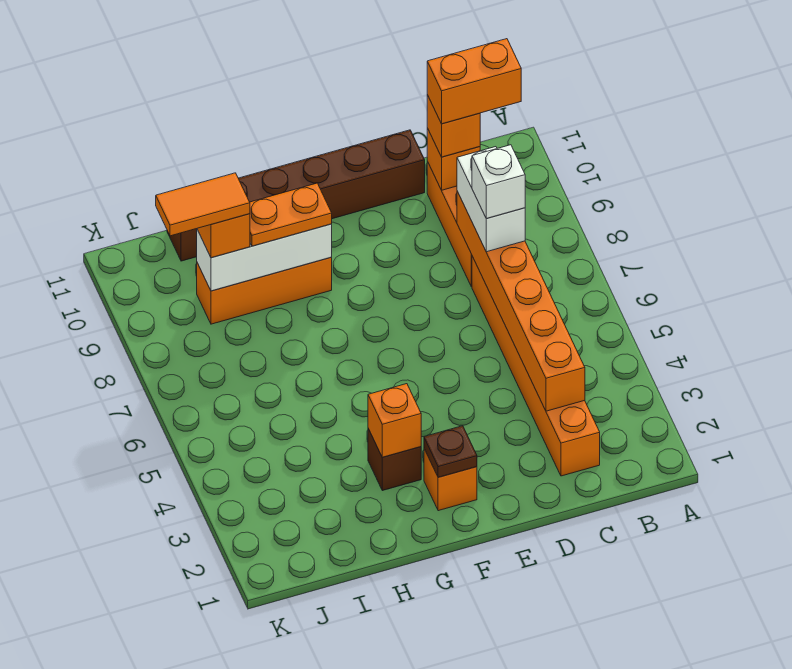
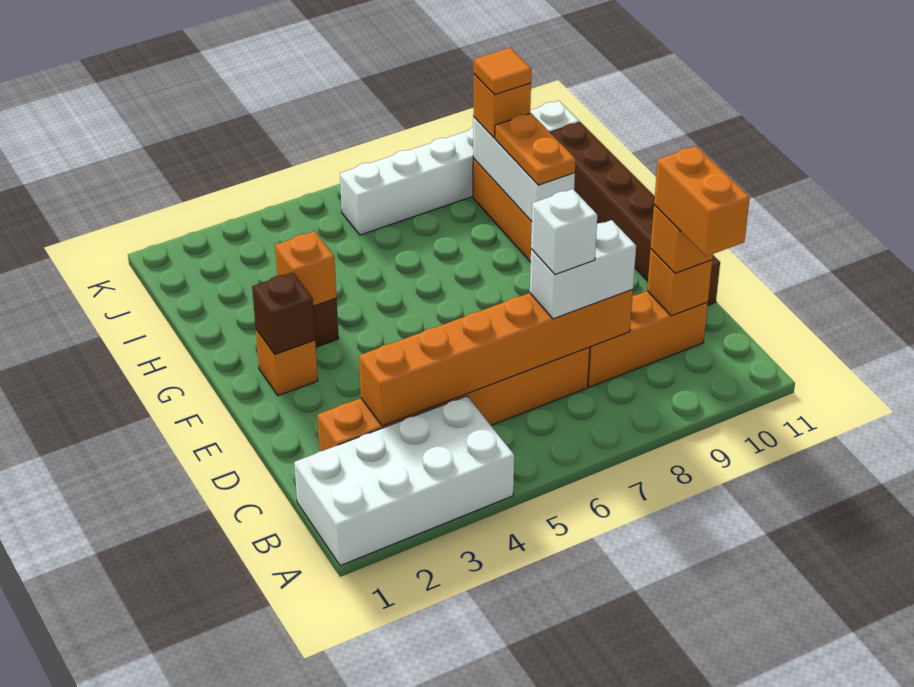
none -> white brick A1:B4 level 1
brown plate F2 level 2 -> brown brick F2 level 2
orange tile I9:J9 level 4 -> orange tile I9 level 4
none -> white brick J6:J11 level 1

